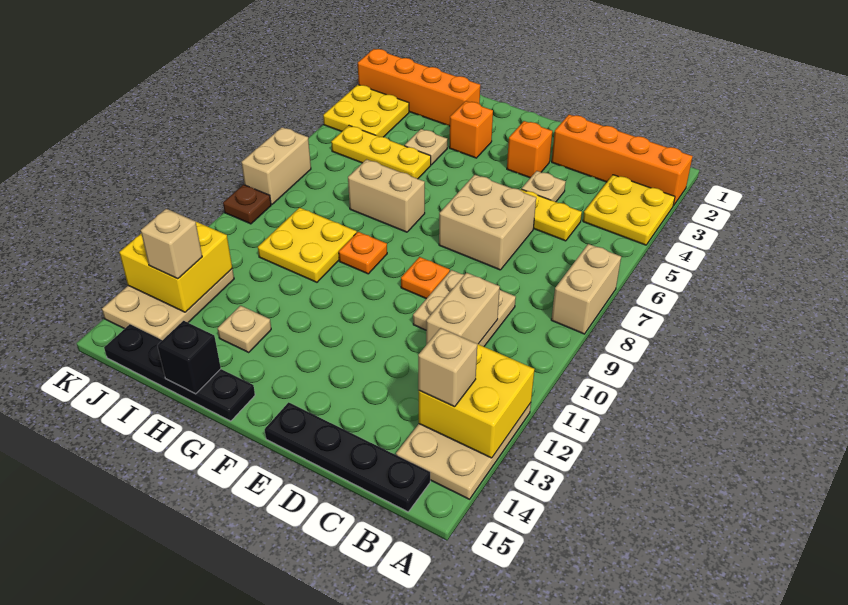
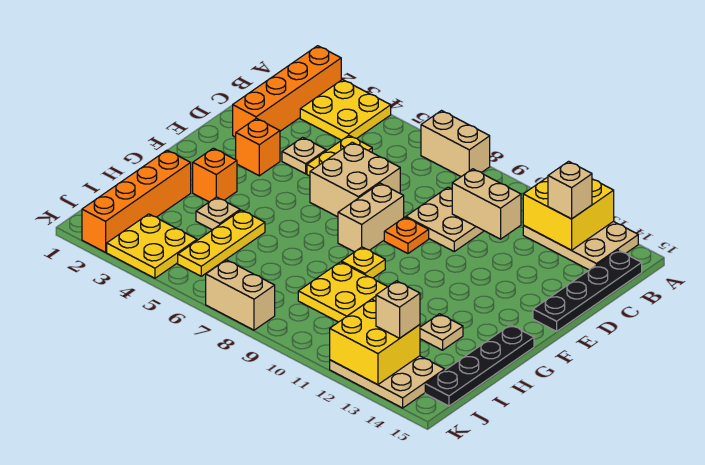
tan brick G7:H7 level 1 -> tan brick E8:F8 level 1
orange plate G9 level 1 -> yellow plate G9 level 1
black brick H15 level 2 -> none
brown plate K9 level 1 -> none

